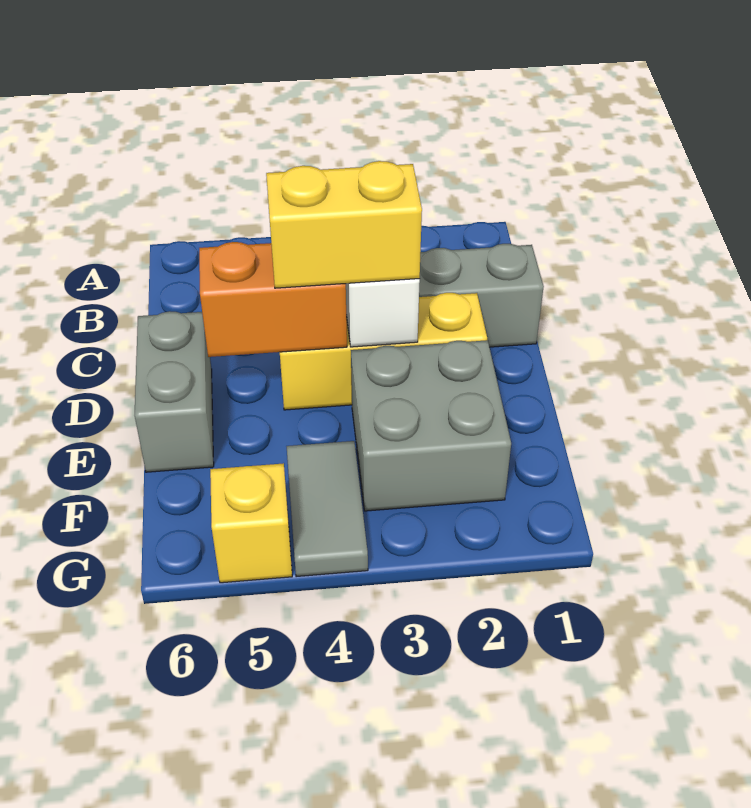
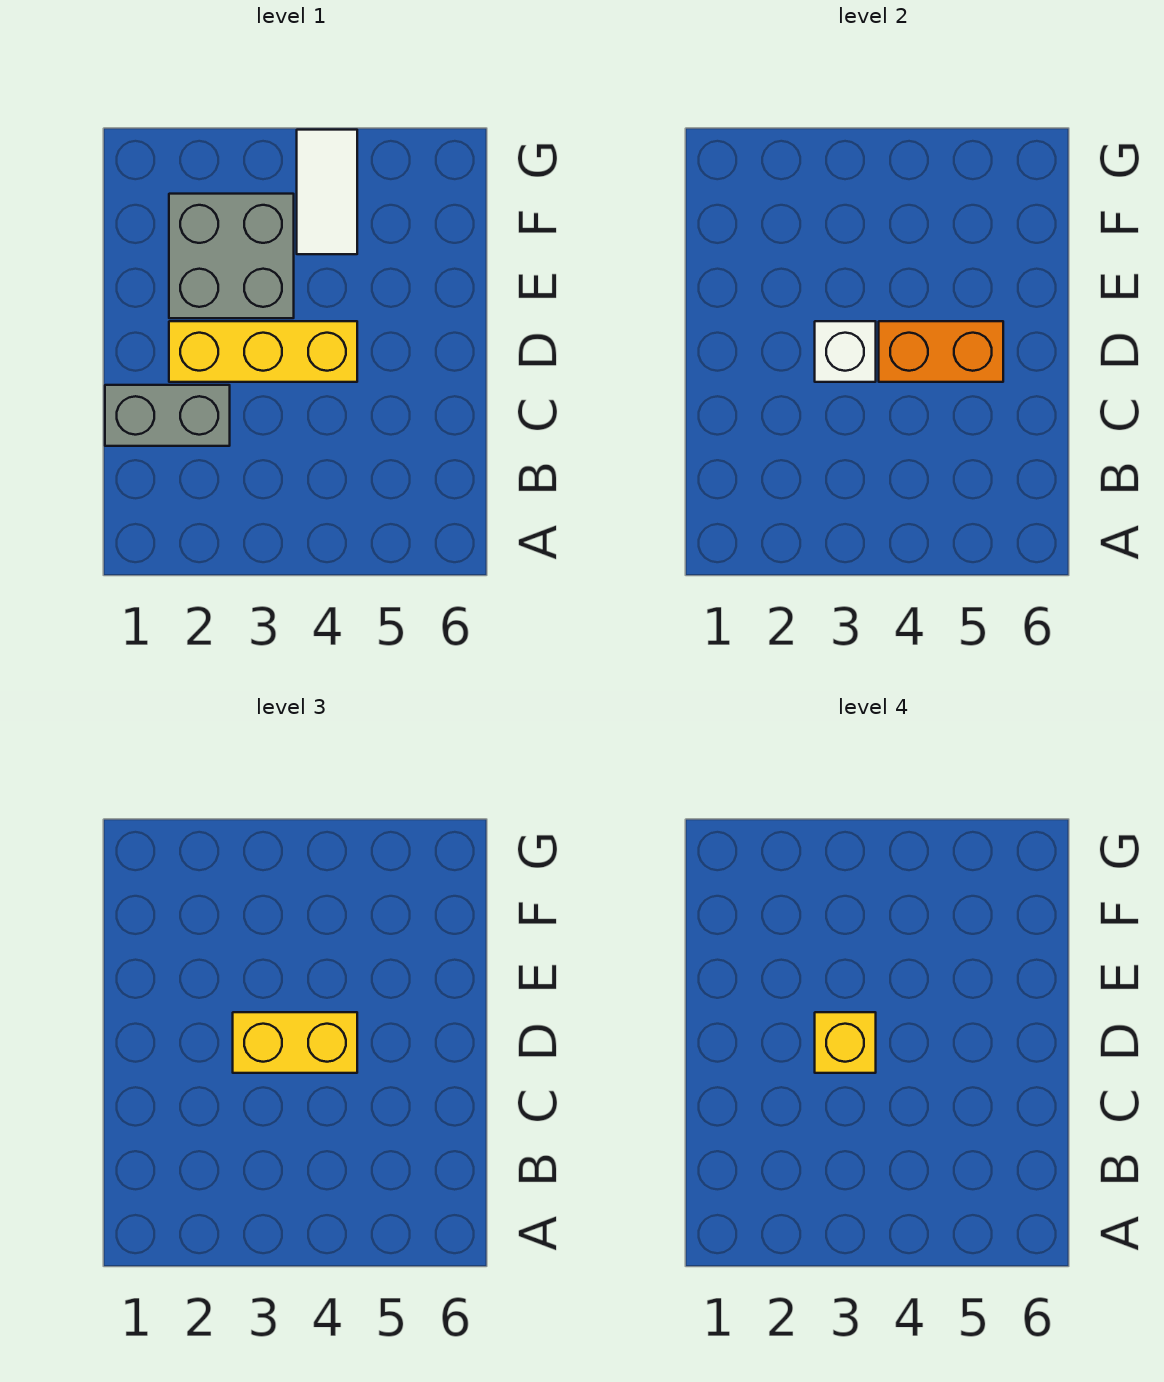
grey brick D6:E6 level 1 -> none
grey tile F4:G4 level 1 -> white tile F4:G4 level 1
yellow brick G5 level 1 -> yellow brick D3 level 4

